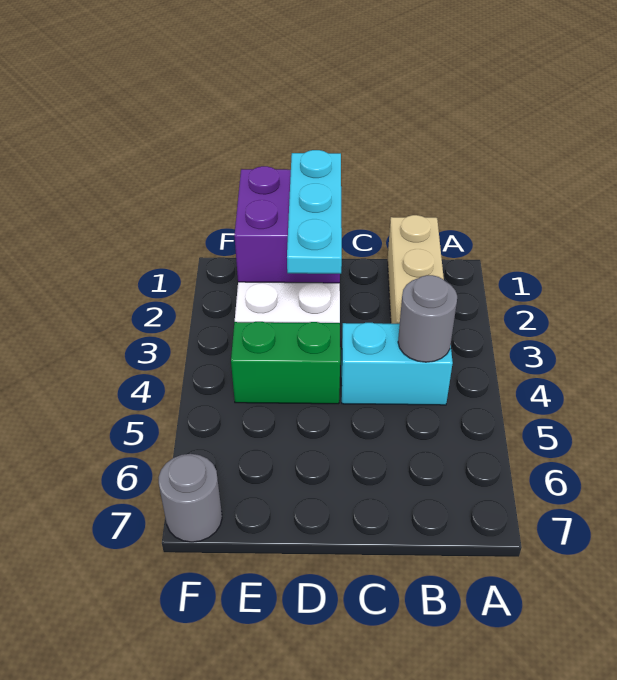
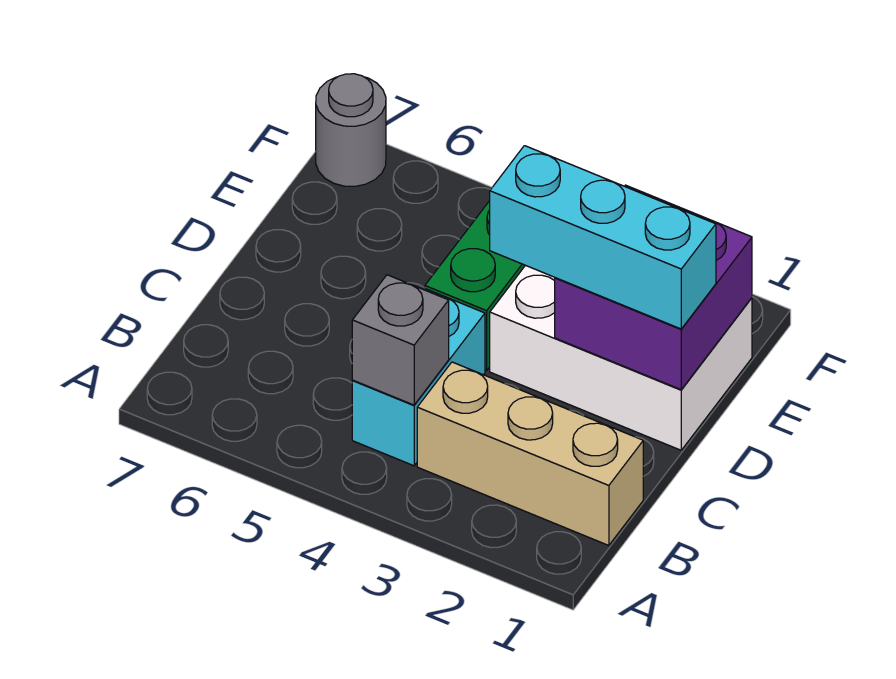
grey round brick B4 level 2 -> grey brick B4 level 2
cyan plate D1:D3 level 3 -> cyan brick D1:D3 level 3

